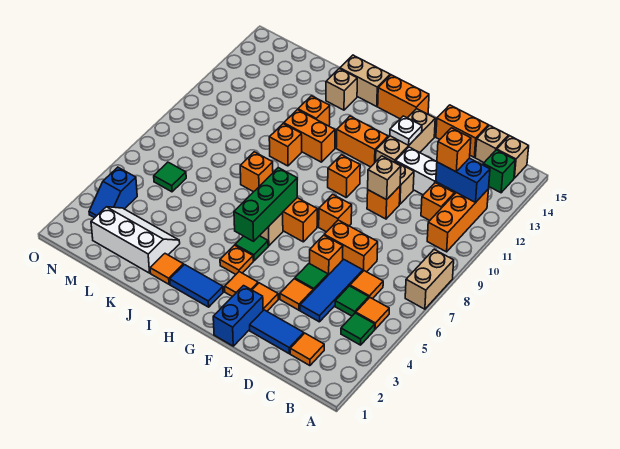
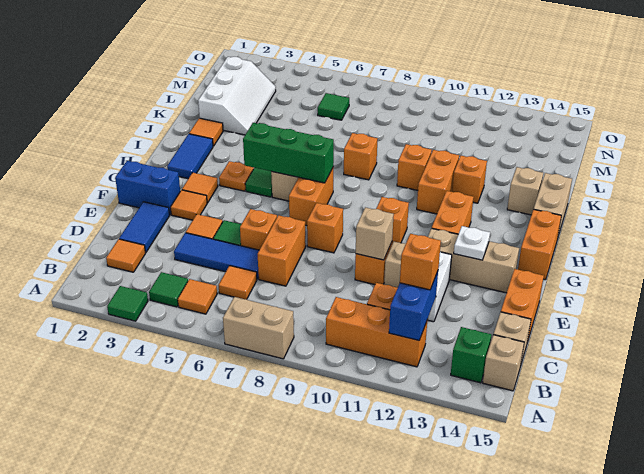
green tile C5 level 1 -> green tile A3 level 1
blue slope N3:N4 level 1 top 4 -> none

